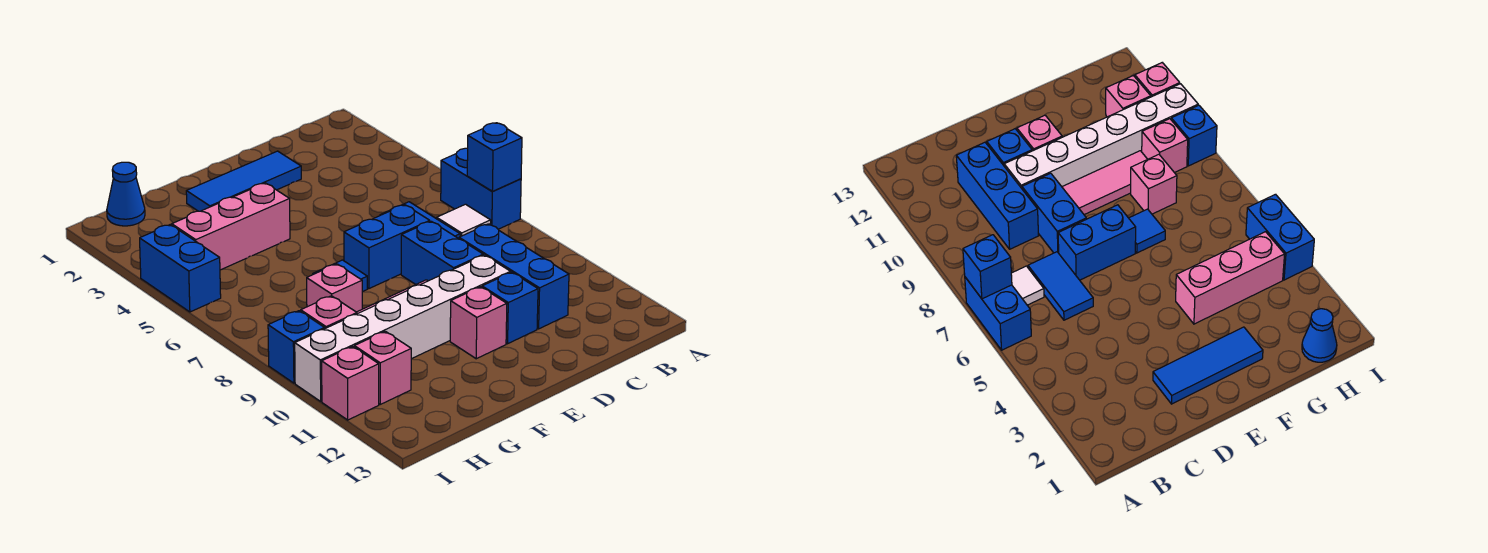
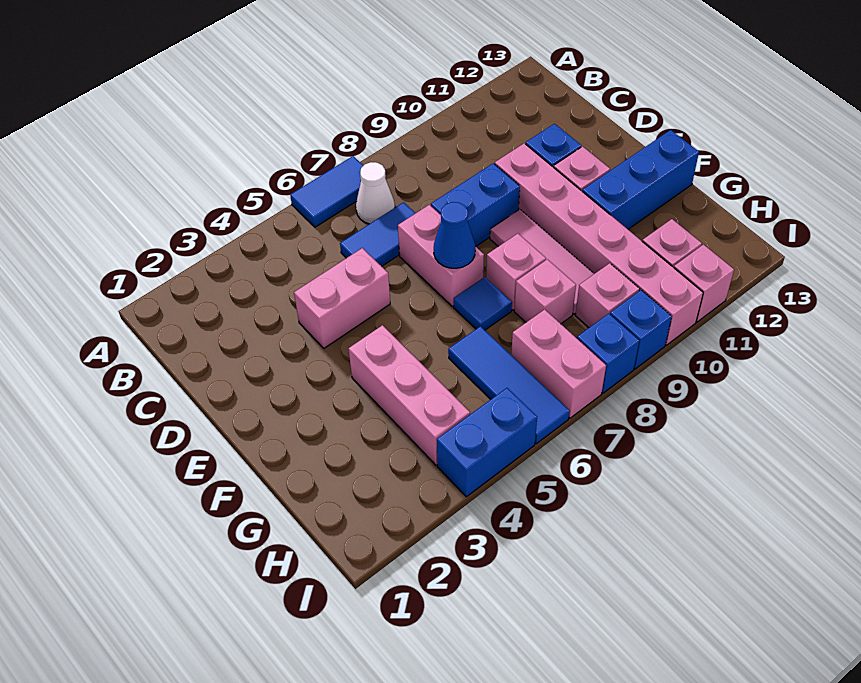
blue brick A6:A7 level 1 -> blue tile A6:A7 level 1
blue brick A7 level 2 -> blue brick I8 level 1
white tile B7 level 1 -> white cone B7 level 1
blue brick C9:C11 level 1 -> blue brick F11:F13 level 1
blue tile D2:F2 level 1 -> blue tile G6:I6 level 1
none -> pink brick D4:D5 level 1
blue brick D7:E7 level 1 -> pink brick D7:E7 level 1
white brick D10:I10 level 1 -> pink brick D10:I10 level 1
none -> pink brick F8 level 1
blue cone H1 level 1 -> blue cone E7 level 2
none -> pink brick H7:I7 level 1

